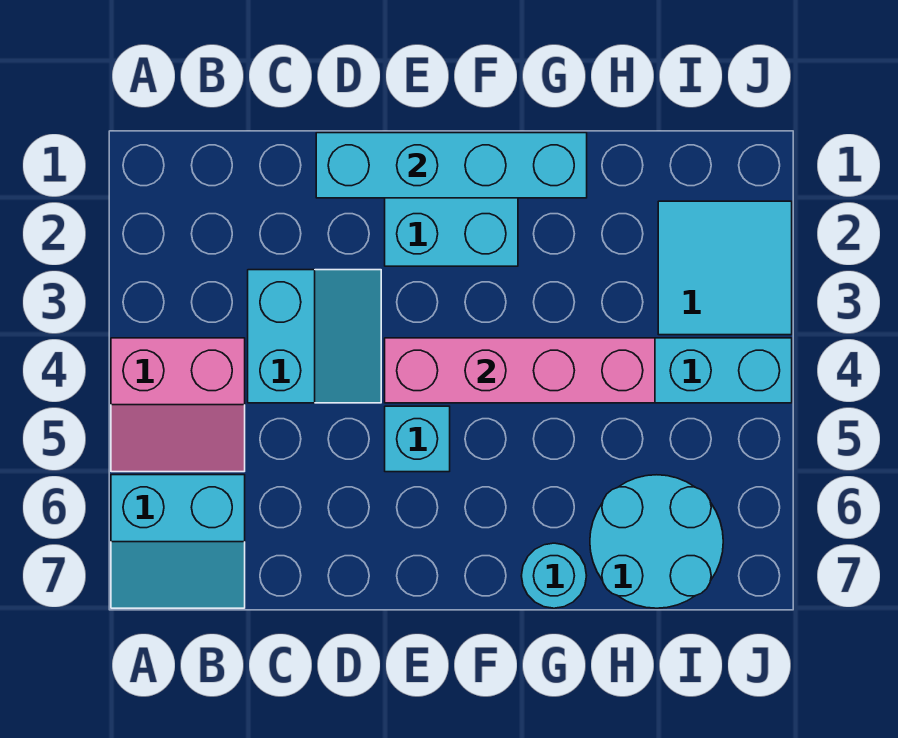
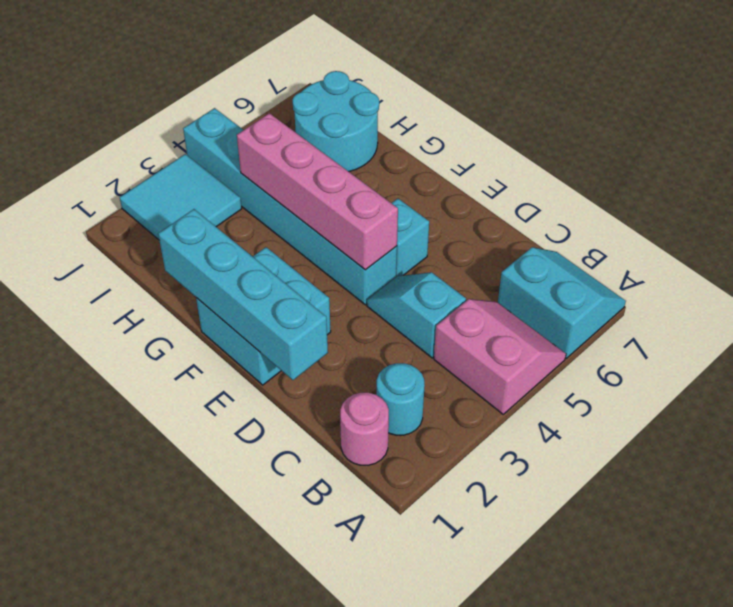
none -> pink round brick B1 level 1
cyan slope C3:D4 level 1 top C -> cyan slope C4:D4 level 1 top C
cyan round brick G7 level 1 -> cyan round brick B2 level 1

